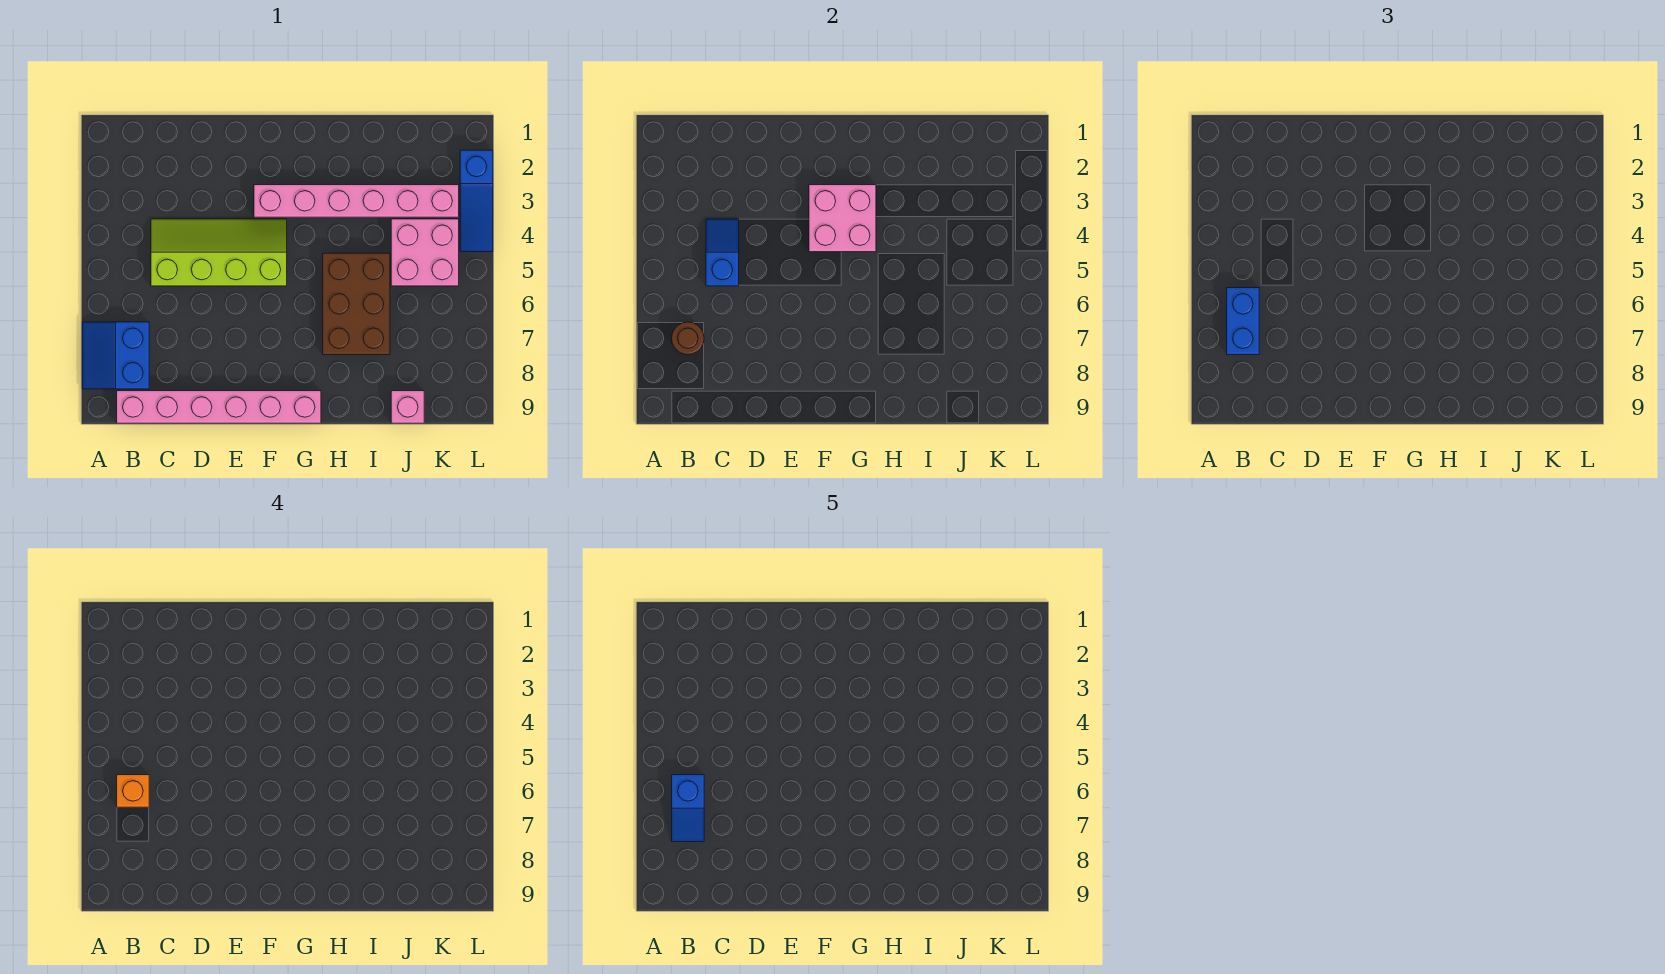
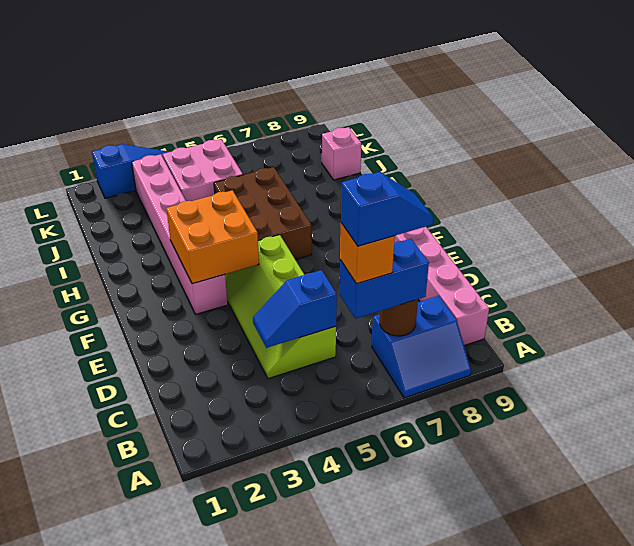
pink brick F3:G4 level 2 -> orange brick F3:G4 level 2
brown brick H5:I7 level 1 -> brown brick G5:I6 level 1

